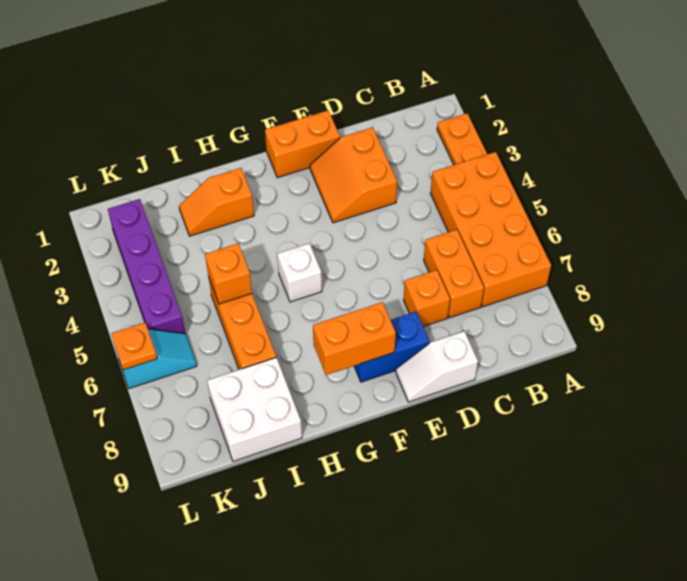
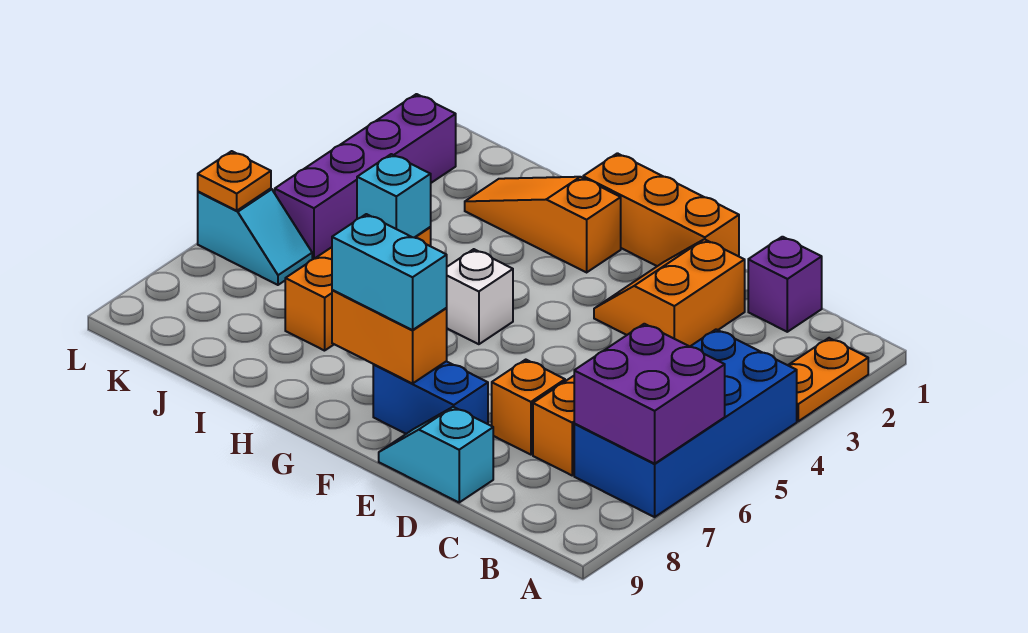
orange brick A4:B7 level 1 -> blue brick A4:B7 level 1
none -> purple brick A6:B7 level 2
none -> purple brick C1 level 1
white slope D9:E9 level 1 top D -> cyan slope D9:E9 level 1 top D
orange brick E1:F1 level 1 -> orange brick E1:G1 level 1
none -> cyan brick F8:G8 level 3
orange slope H2:I2 level 1 top H -> orange slope G2:I2 level 1 top G
orange brick I5 level 2 -> cyan brick I5 level 2
white brick I8:J9 level 1 -> none

